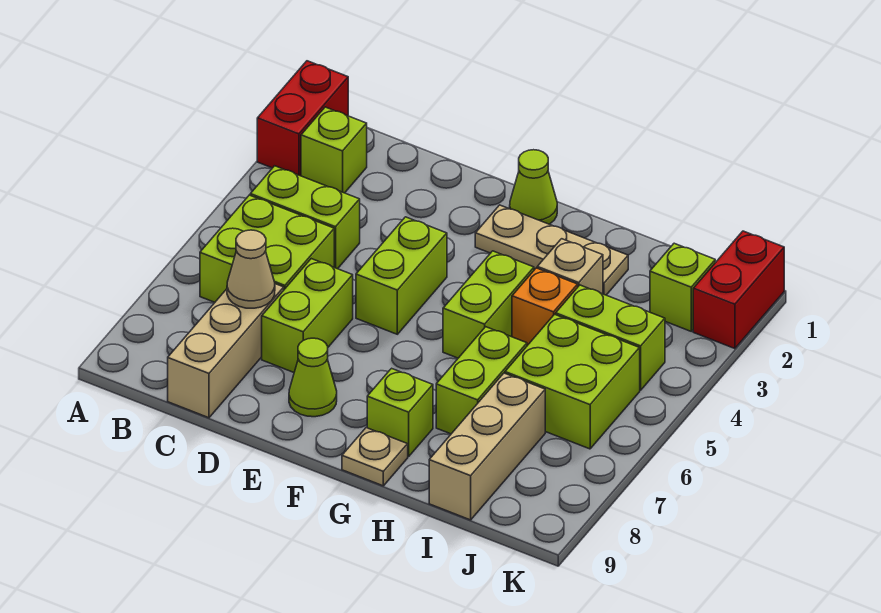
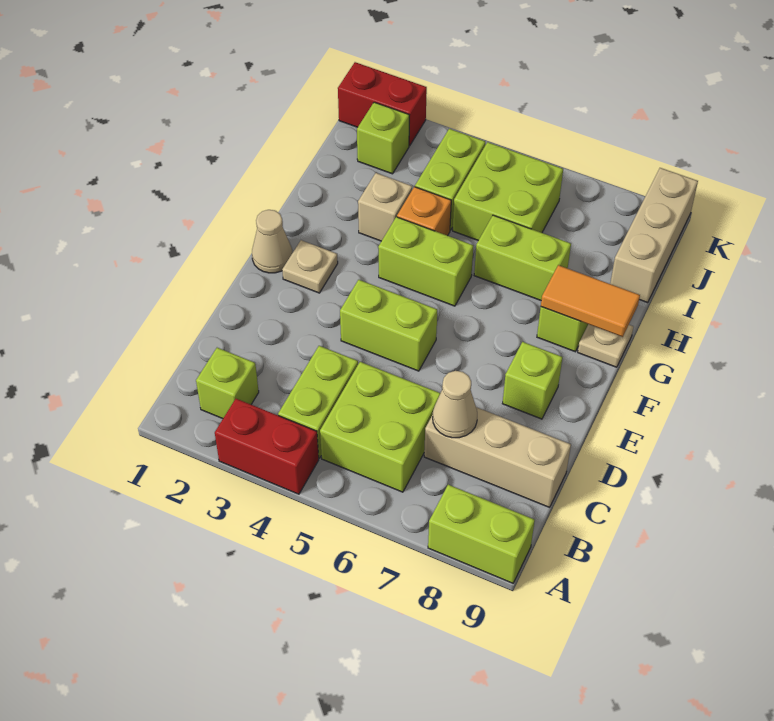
red brick A1:A2 level 1 -> red brick A3:A4 level 1
lime brick D6:D7 level 1 -> lime brick A8:A9 level 1
lime cone E8 level 1 -> lime brick E8 level 1
lime cone F1 level 1 -> tan cone F1 level 1
tan plate F2:H2 level 1 -> tan plate F2 level 1
none -> orange tile G8:G9 level 2
tan brick I7:I9 level 1 -> tan brick I9:K9 level 1

